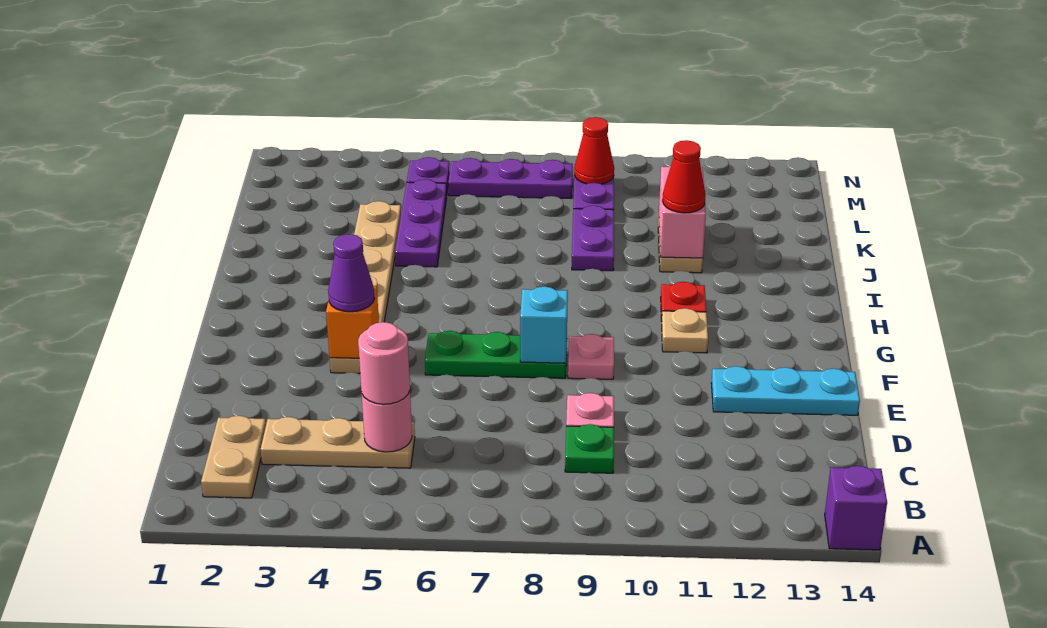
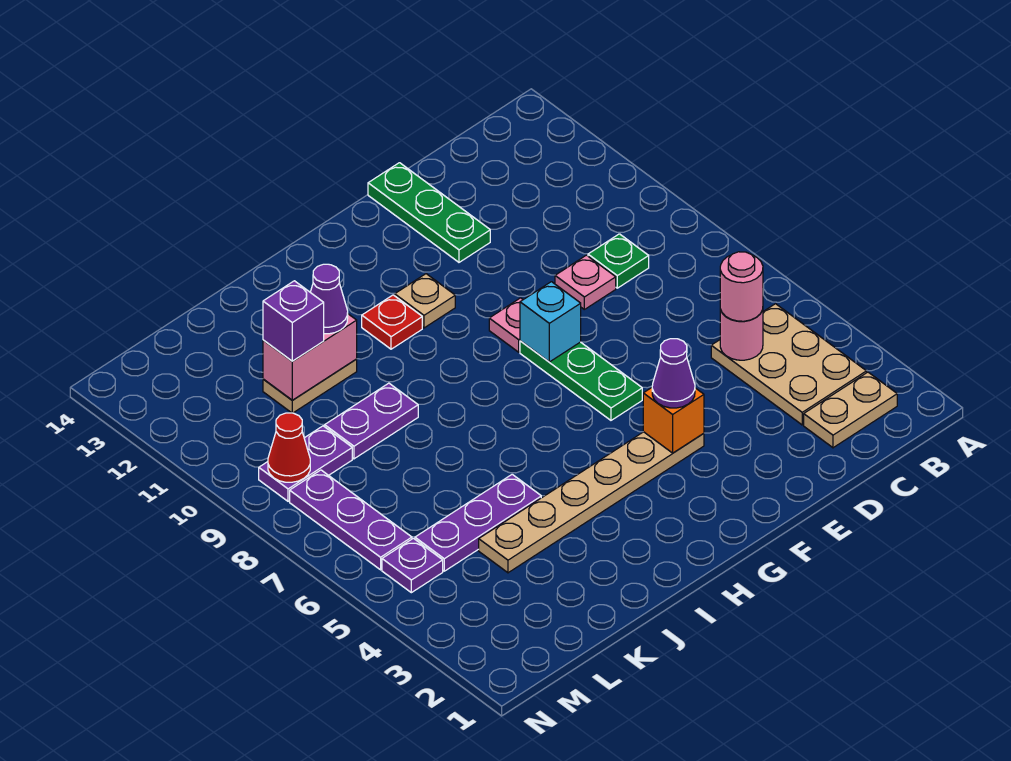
purple brick A14 level 1 -> purple brick K11 level 3
tan plate C3:C5 level 1 -> tan plate B3:C5 level 1
cyan plate E12:E14 level 1 -> green plate E12:E14 level 1
red cone J11 level 3 -> purple cone J11 level 3

